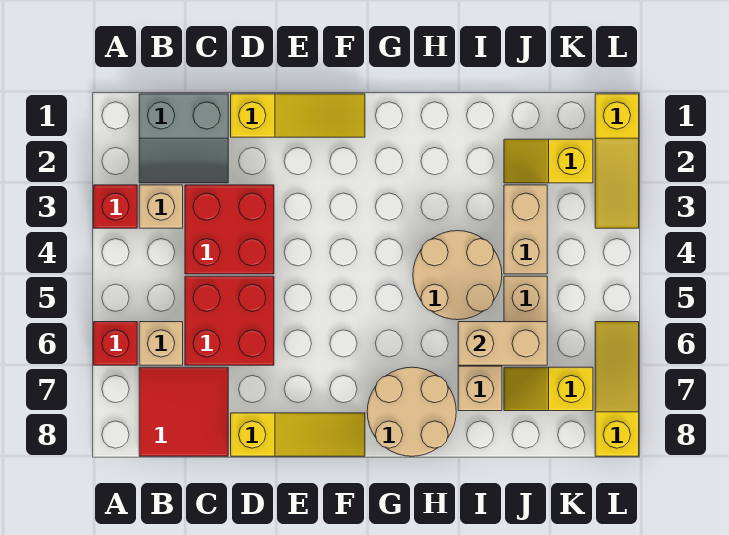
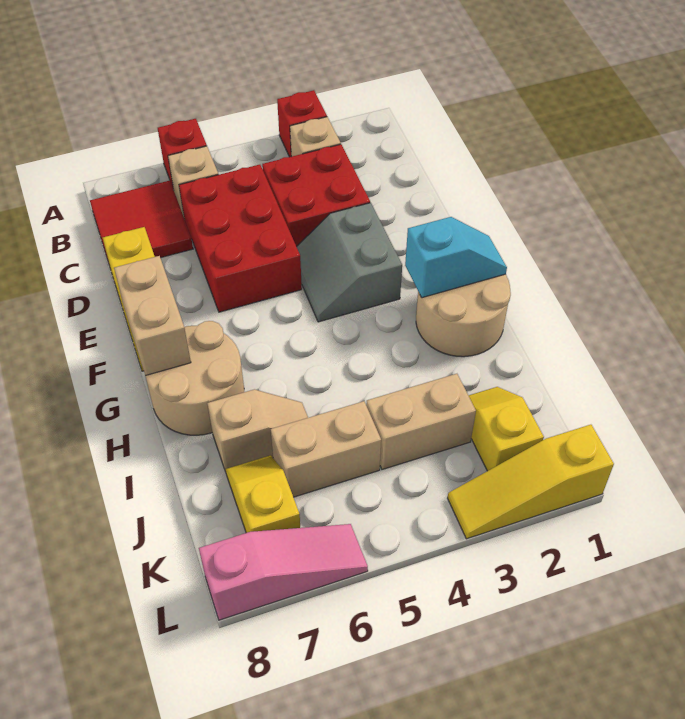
grey slope B1:C2 level 1 top 1 -> grey slope E3:F4 level 1 top 3
red brick C5:D6 level 1 -> red brick C5:E6 level 1
yellow slope D1:F1 level 1 top D -> none
none -> cyan slope G1:G2 level 2 top 2
tan round brick H4:I5 level 1 -> tan round brick G1:H2 level 1
tan brick I6:J6 level 2 -> tan brick F8:G8 level 2
yellow slope L6:L8 level 1 top 8 -> pink slope L6:L8 level 1 top 8

